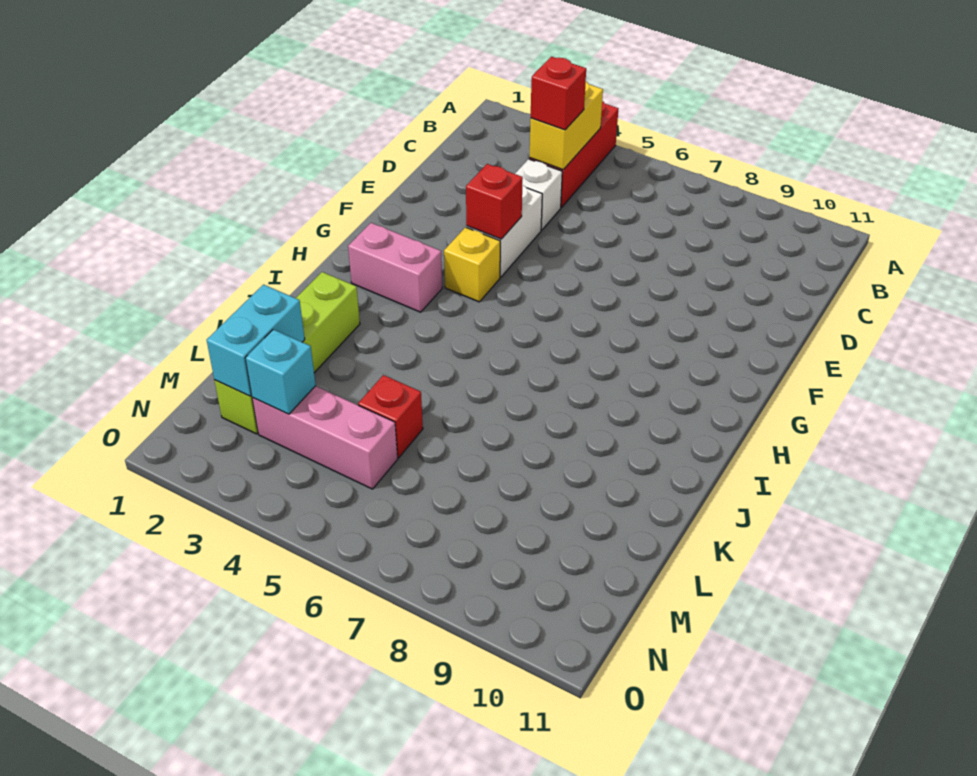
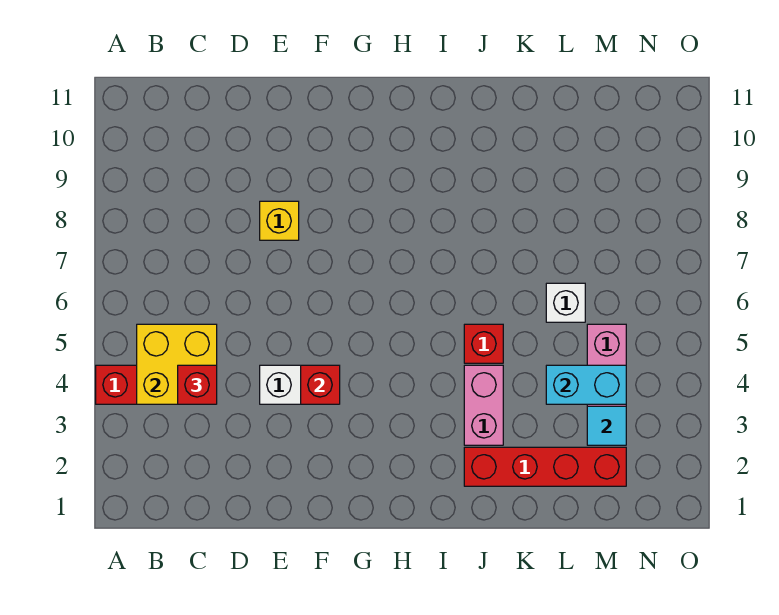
yellow brick B4:C4 level 2 -> yellow brick B4:C5 level 2
white brick D4 level 1 -> white brick L6 level 1
yellow brick G4 level 1 -> yellow brick E8 level 1
pink brick H2:H3 level 1 -> pink brick J3:J4 level 1
lime brick J2:M2 level 1 -> red brick J2:M2 level 1
cyan brick L2:M2 level 2 -> cyan brick L4:M4 level 2
red brick L5 level 1 -> red brick J5 level 1
cyan brick M3 level 2 -> cyan tile M3 level 2

